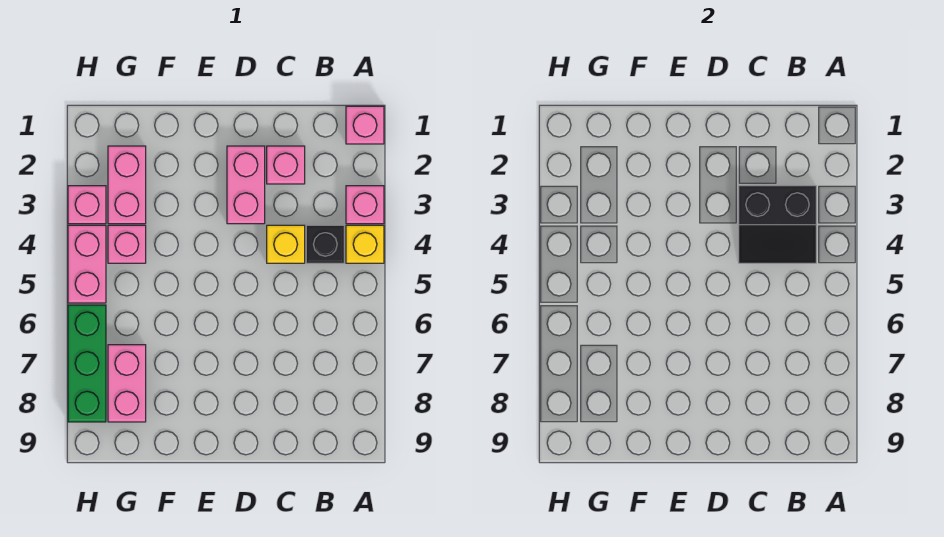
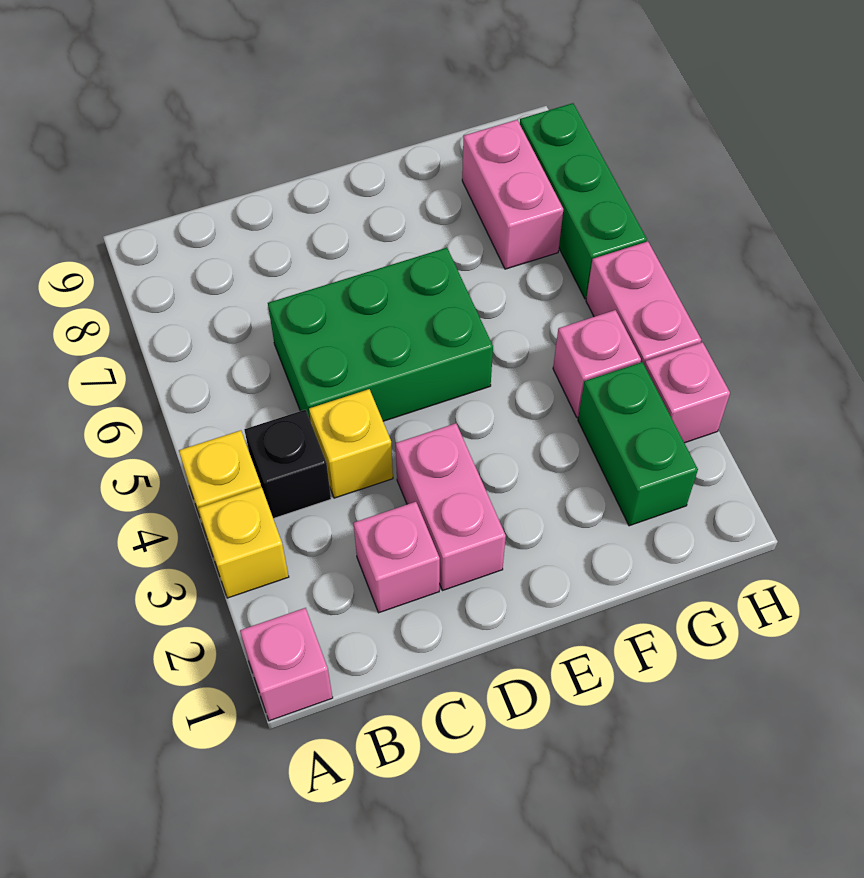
pink brick A3 level 1 -> yellow brick A3 level 1
black slope B3:C4 level 2 top 3 -> none
none -> green brick C5:E6 level 1
pink brick G2:G3 level 1 -> green brick G2:G3 level 1

